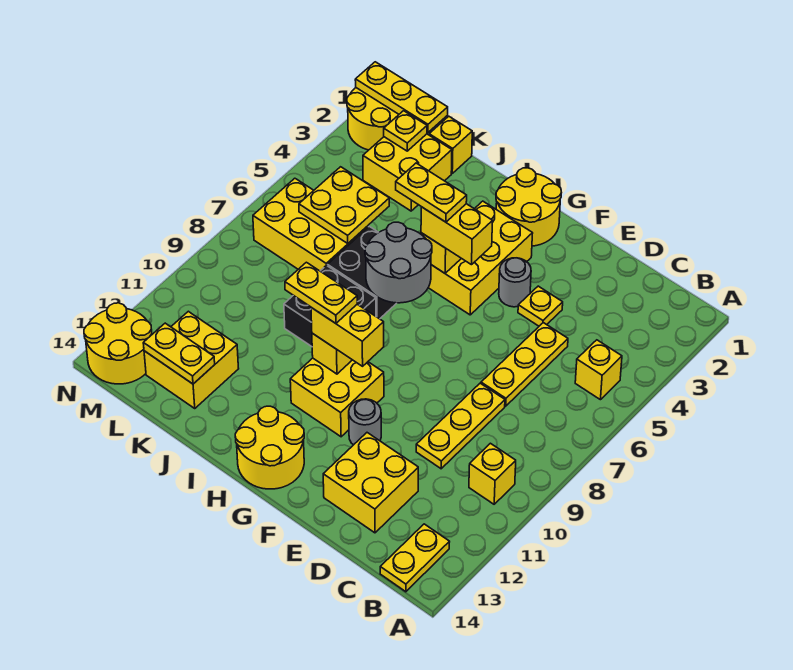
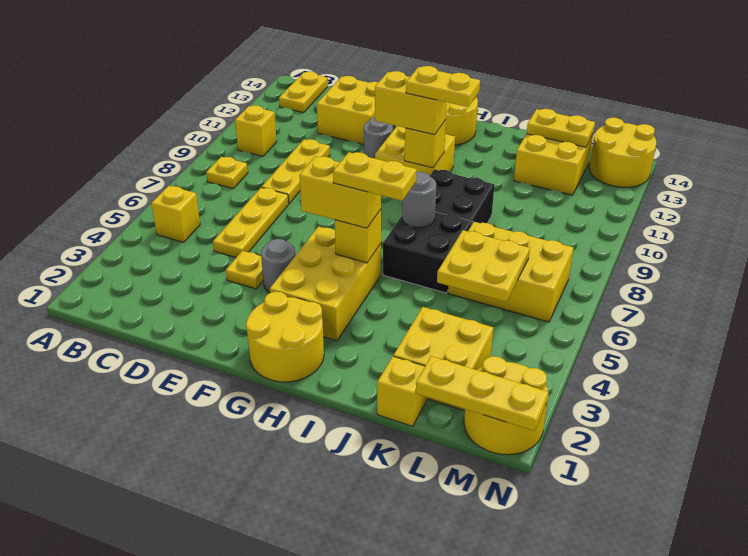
grey round brick H6:I7 level 2 -> grey round brick I7 level 2
yellow plate L2 level 2 -> yellow plate B8 level 1

